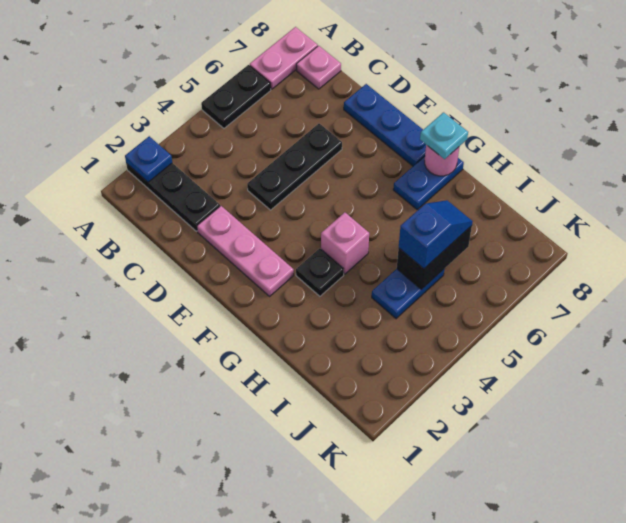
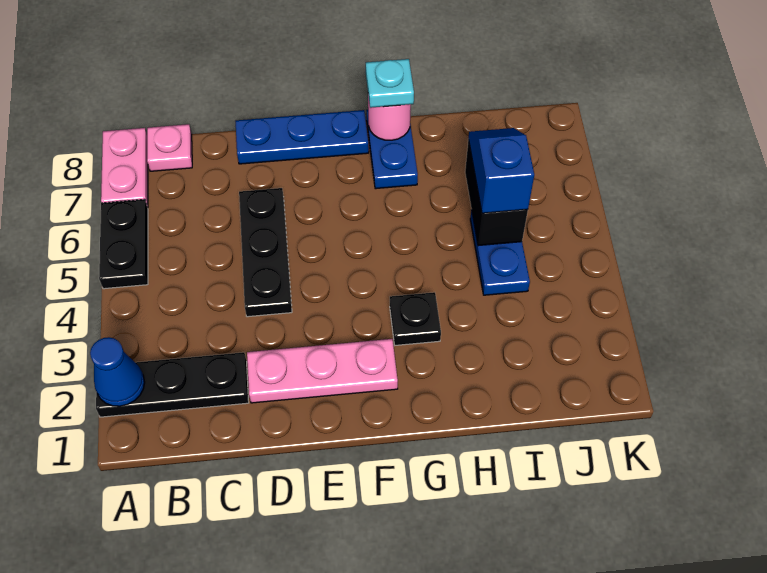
blue plate A2 level 2 -> blue cone A2 level 2
pink brick G4 level 1 -> none

